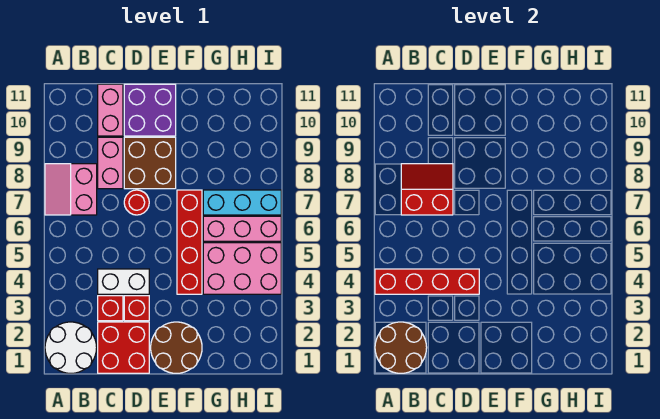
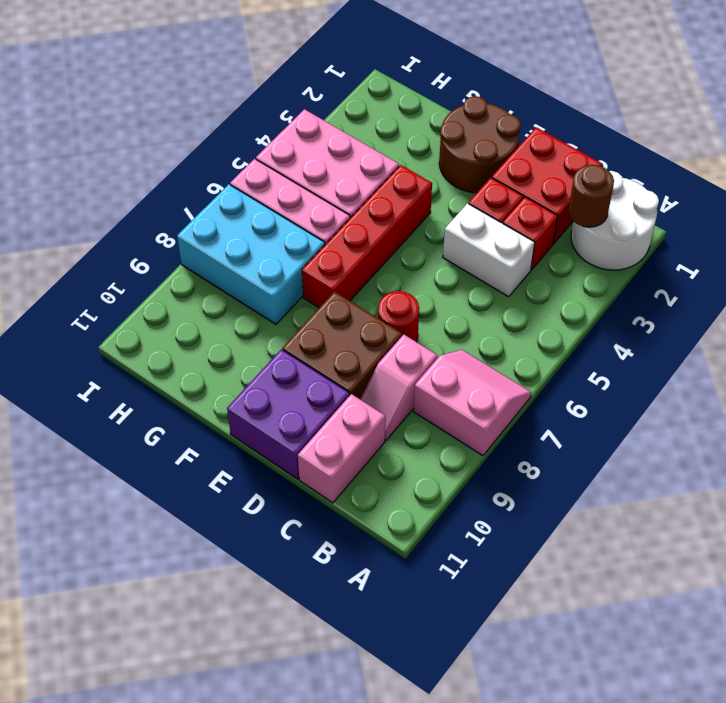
brown round brick A1:B2 level 2 -> brown round brick B2 level 2
red brick A4:D4 level 2 -> none
pink slope A7:B8 level 1 top B -> pink slope A7:B8 level 1 top 8
red slope B7:C8 level 2 top 7 -> none
pink brick C8:C9 level 1 -> pink slope C8:C9 level 1 top 8
cyan brick G7:I7 level 1 -> cyan brick G7:I8 level 1

